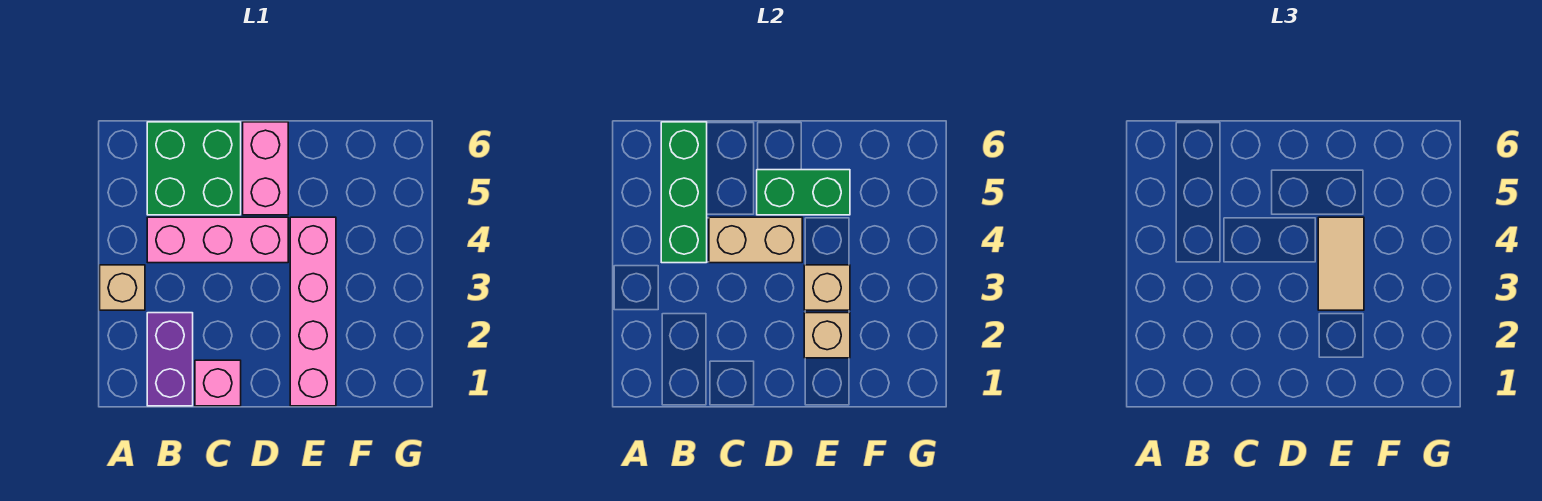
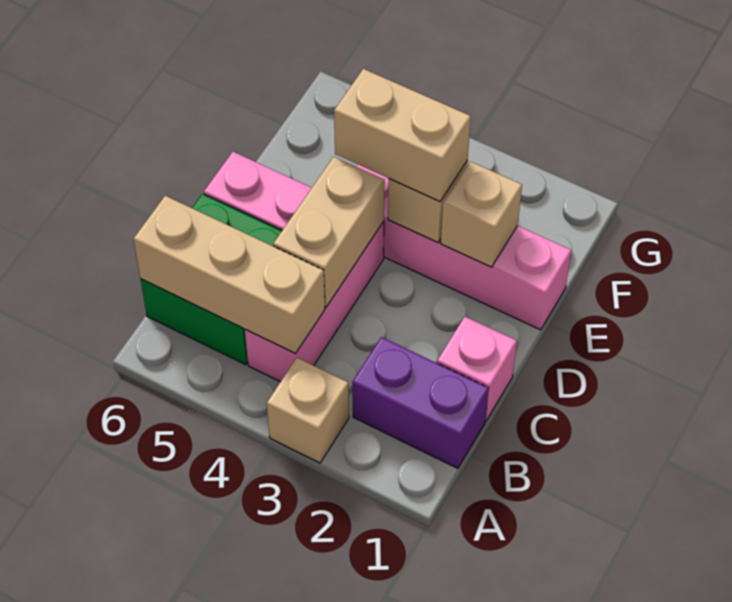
green brick B4:B6 level 2 -> tan brick B4:B6 level 2
green brick D5:E5 level 2 -> none
tan tile E3:E4 level 3 -> tan brick E3:E4 level 3

